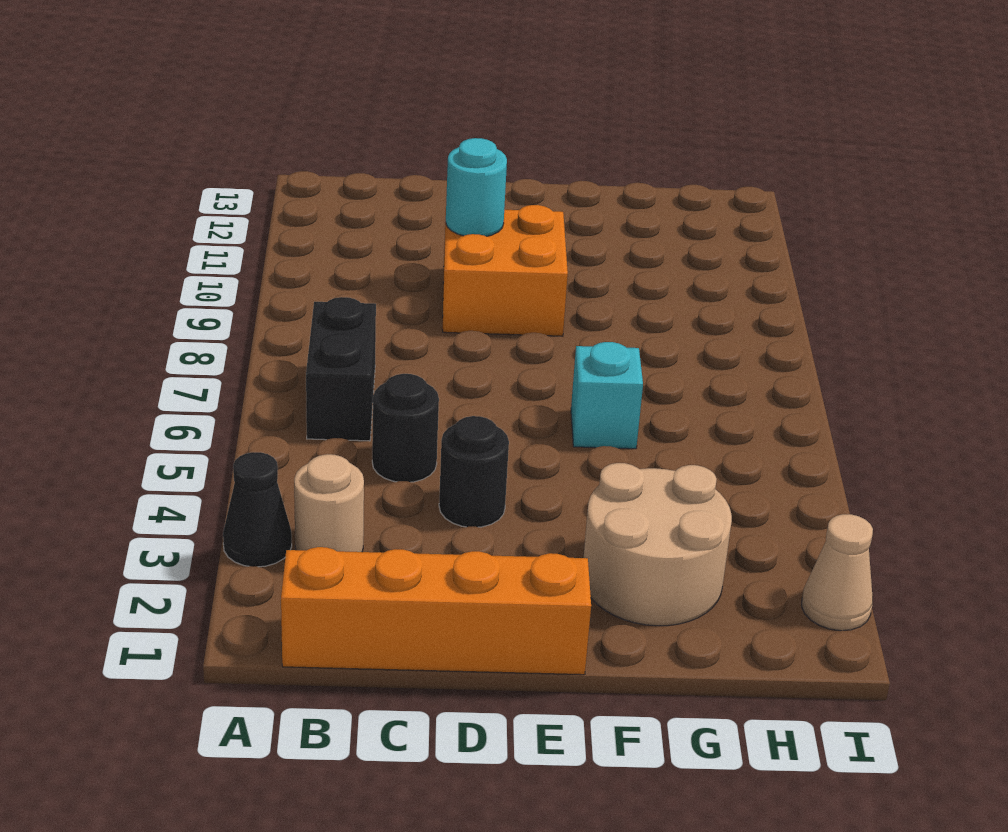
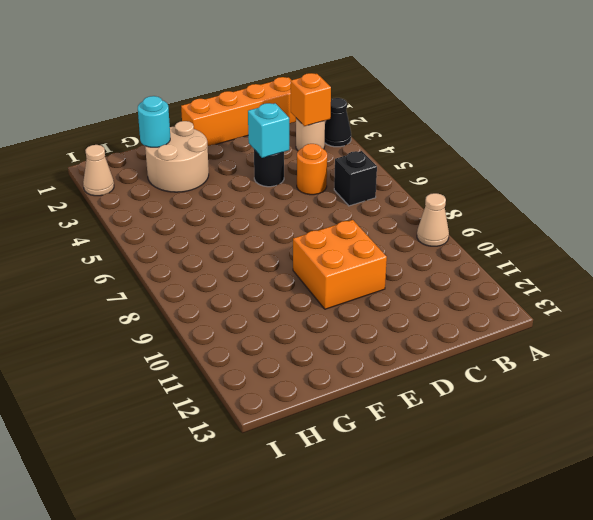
none -> tan cone A9 level 1
none -> orange brick B3 level 2
black brick B6:B7 level 1 -> black brick B6 level 1
black round brick C5 level 1 -> orange round brick C5 level 1
cyan round brick D10 level 2 -> cyan round brick G2 level 2
cyan brick F6 level 1 -> cyan brick D4 level 2

